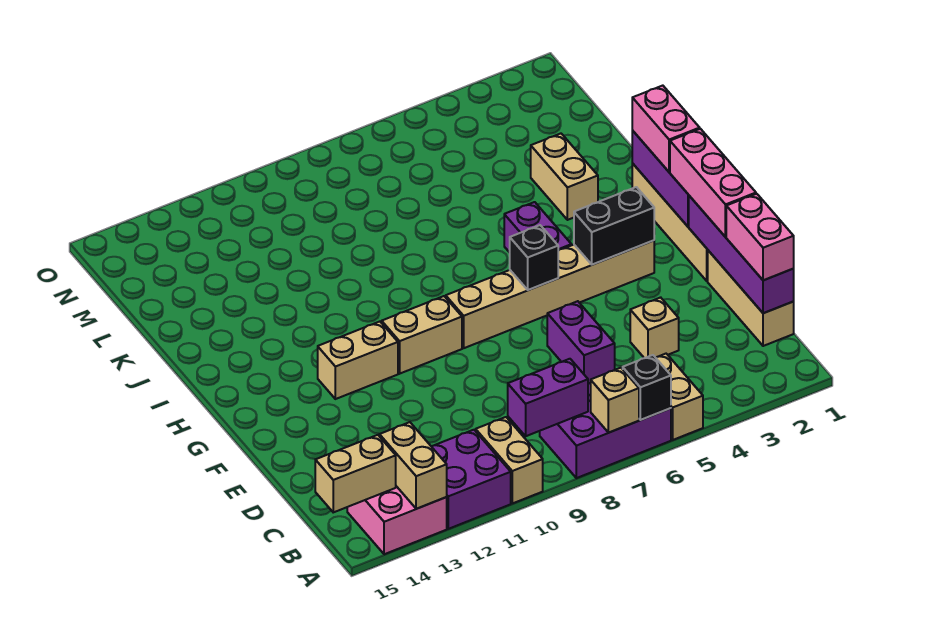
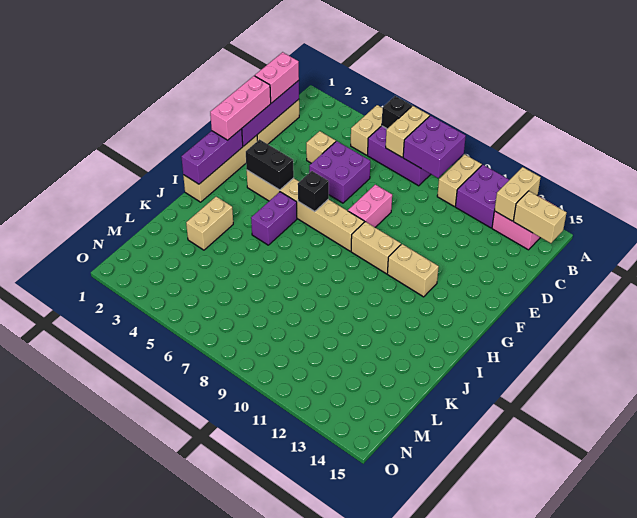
tan brick A7 level 2 -> tan brick A7:B7 level 2
purple brick B8:B9 level 2 -> purple brick A8:B9 level 2
purple brick D6:E6 level 1 -> purple brick D5:E6 level 1
pink brick H1:I1 level 3 -> pink brick E8:F8 level 1

